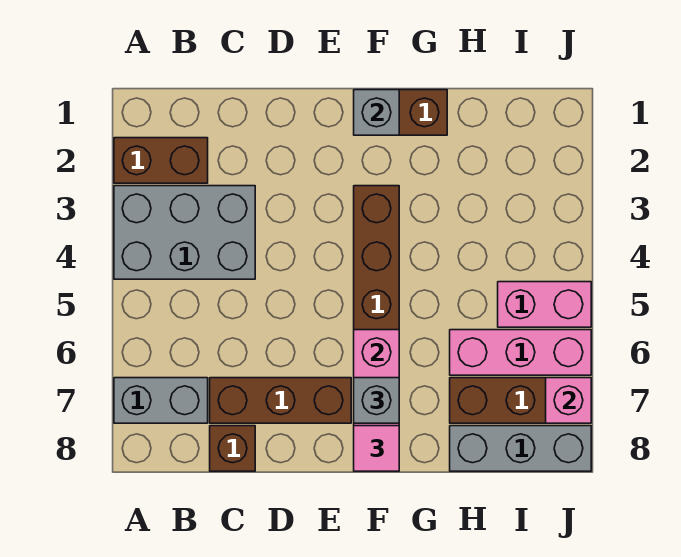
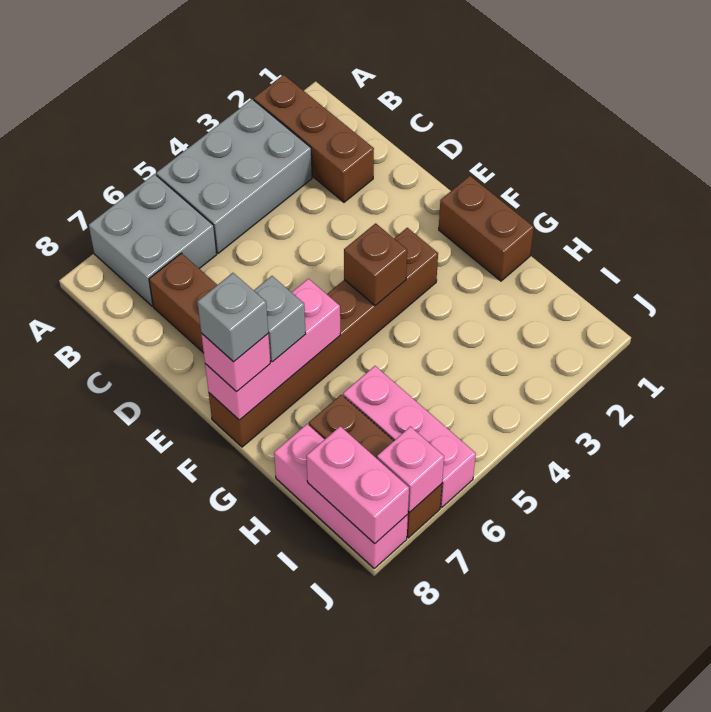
brown brick A2:B2 level 1 -> brown brick A2:C2 level 1
grey brick A3:C4 level 1 -> grey brick A3:B5 level 1
grey brick A7:B7 level 1 -> grey brick A6:B7 level 1
brown brick C8 level 1 -> brown brick F4 level 2
grey brick F1 level 2 -> grey brick F8 level 4
pink tile F8 level 3 -> pink brick F8 level 3
grey brick H8:J8 level 1 -> pink brick H8:J8 level 1
pink brick I5:J5 level 1 -> pink brick I8:J8 level 2

